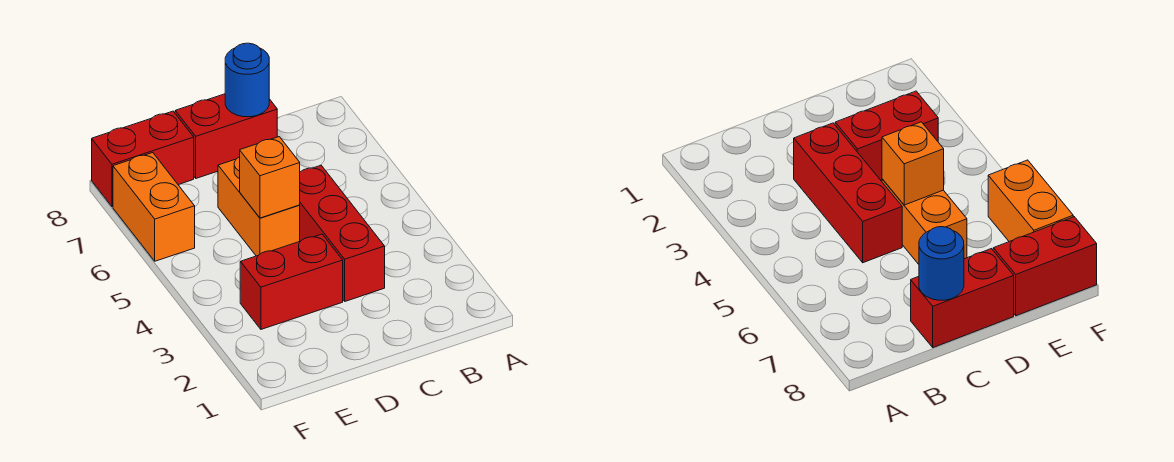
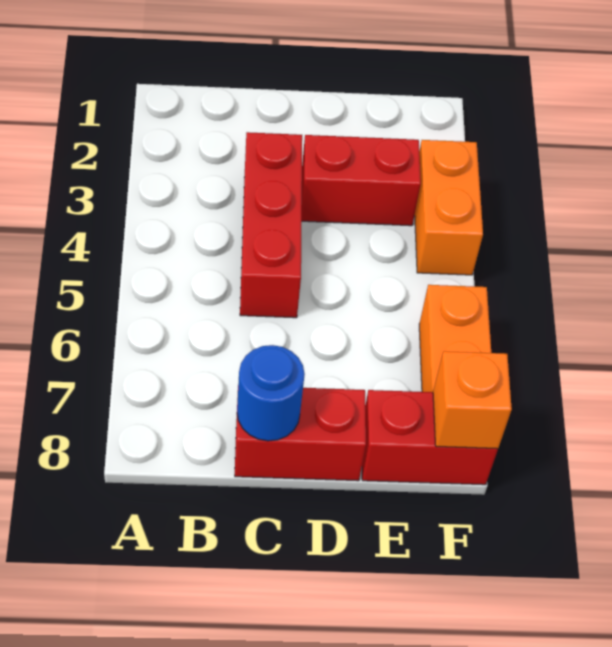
orange brick D5:D6 level 1 -> orange brick F3:F4 level 1
orange brick D5 level 2 -> orange brick F8 level 2

